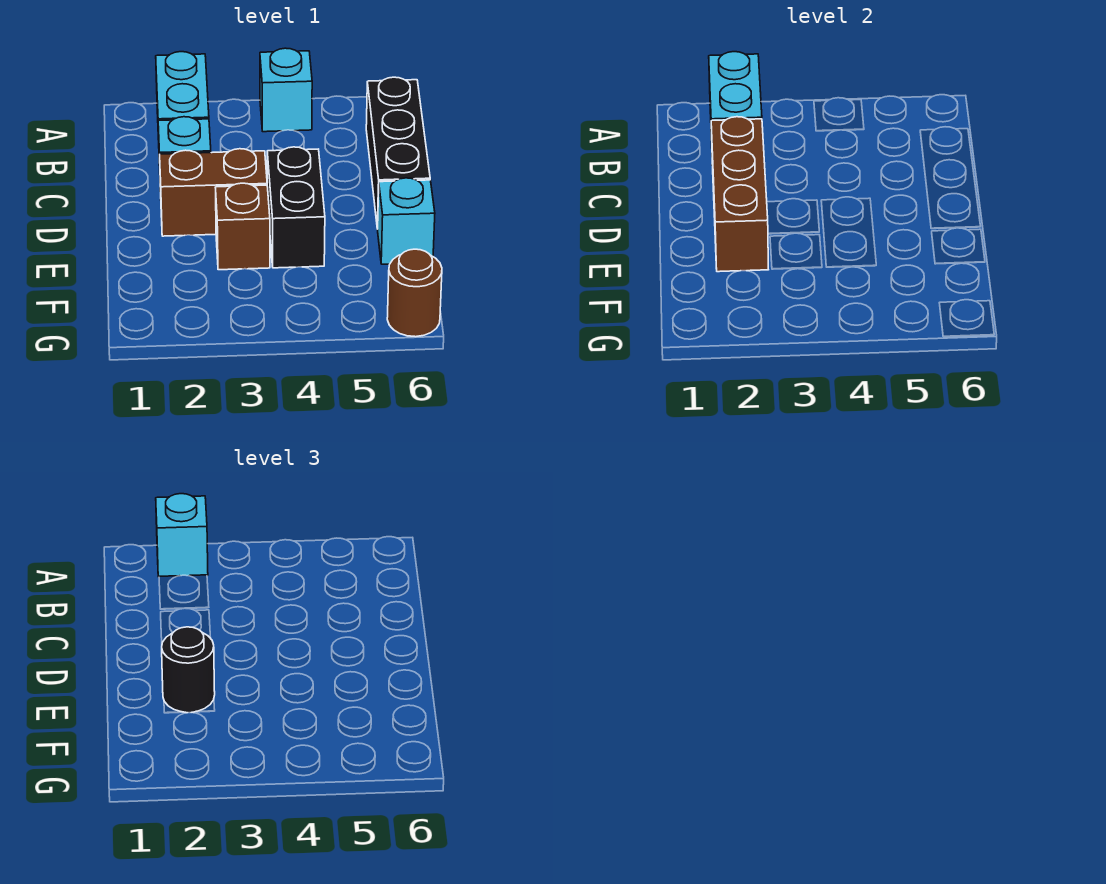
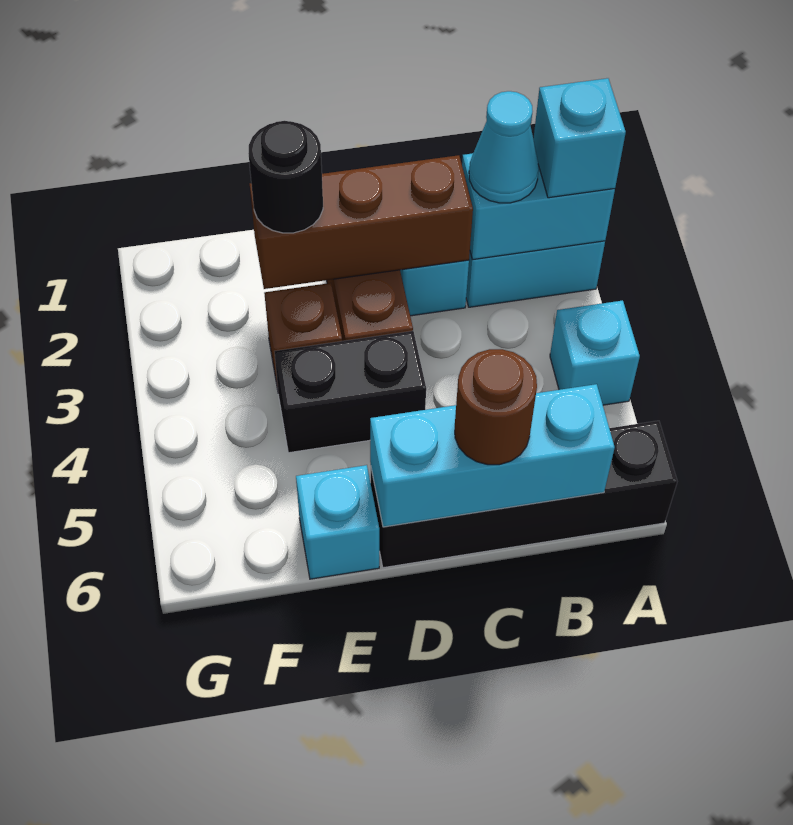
none -> cyan cone B2 level 3
black brick B6:D6 level 1 -> black brick A6:D6 level 1
none -> cyan brick B6:D6 level 2
brown round brick G6 level 1 -> brown round brick C6 level 3

